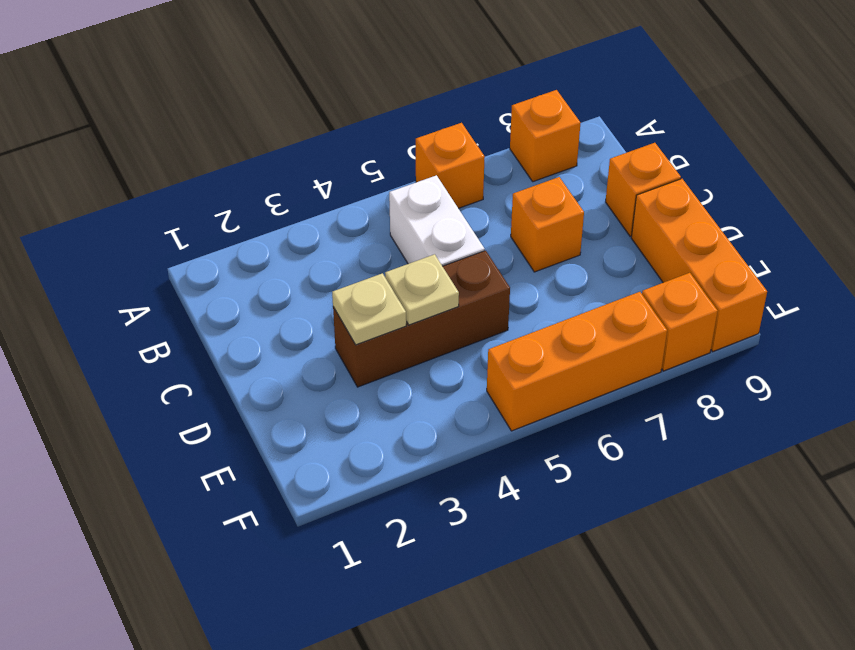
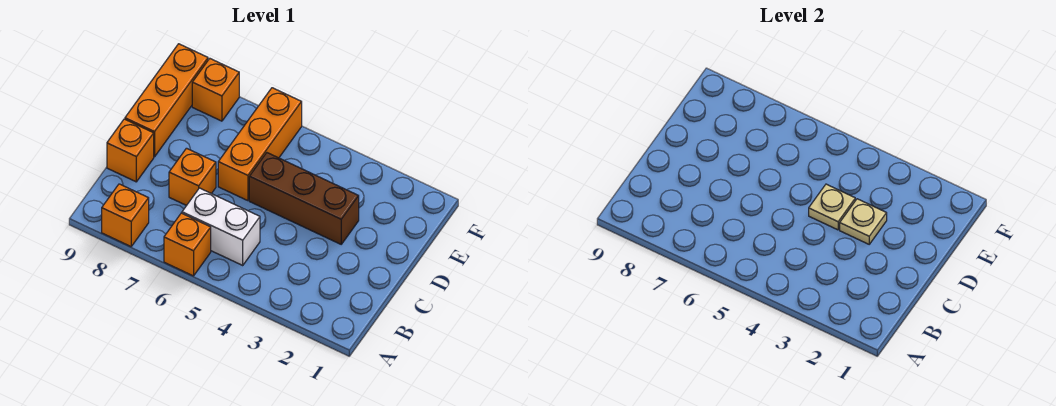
white brick B5:C5 level 1 -> white brick B5:B6 level 1
orange brick F5:F7 level 1 -> orange brick D6:F6 level 1

